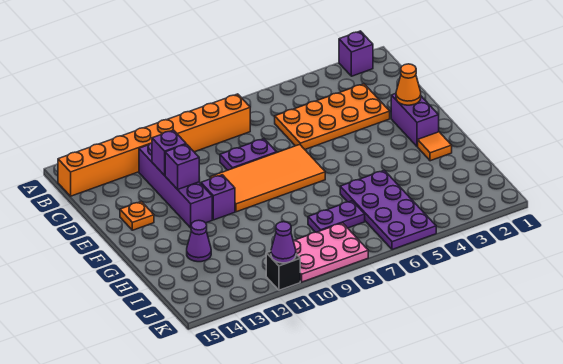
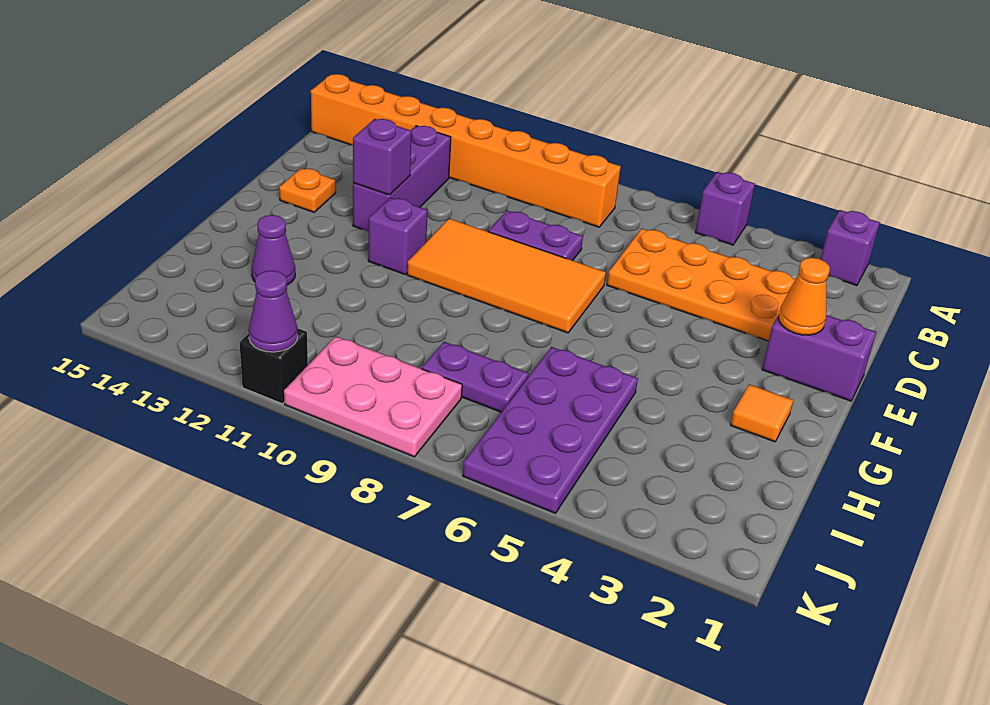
purple brick C12:F12 level 1 -> purple brick C12:E12 level 1
purple brick D12 level 2 -> purple brick A5 level 1
purple brick E2:F2 level 1 -> purple brick E1:E2 level 1

